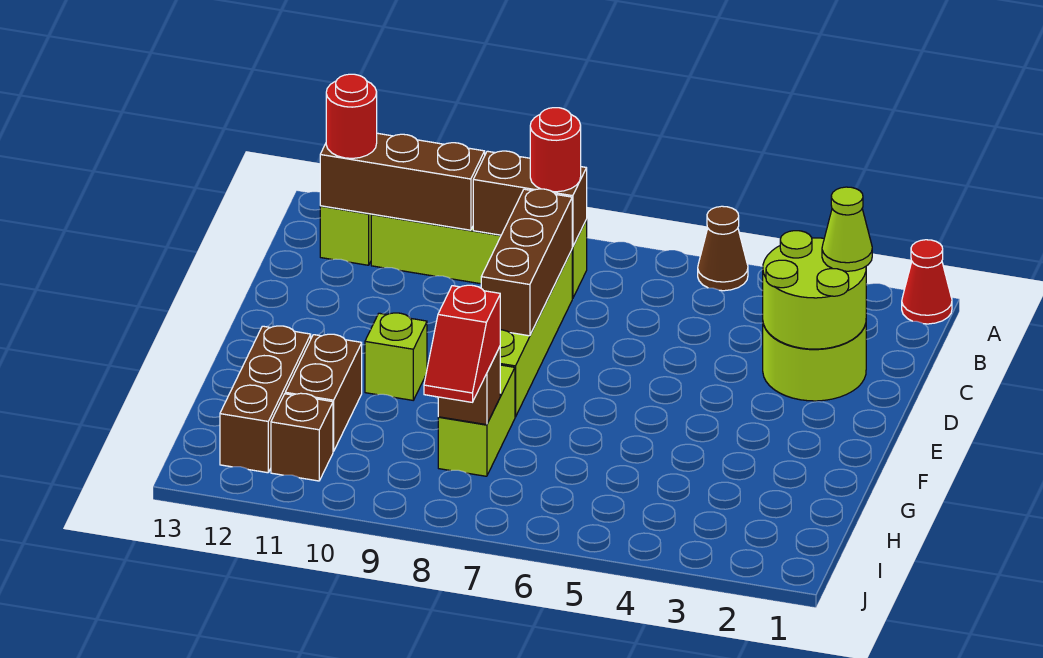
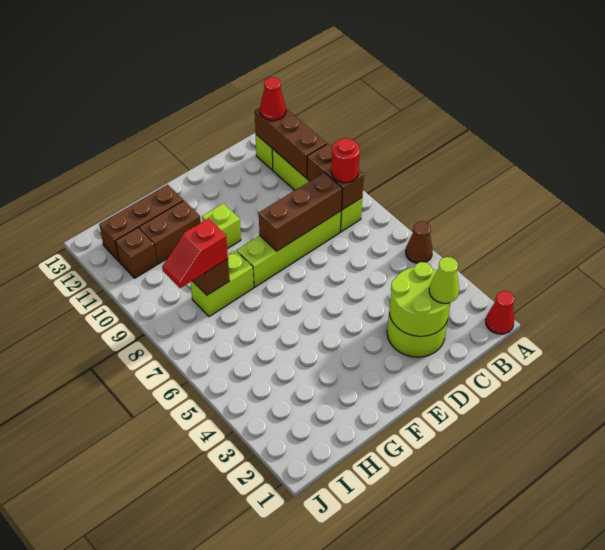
red round brick B12 level 3 -> red cone B12 level 3

